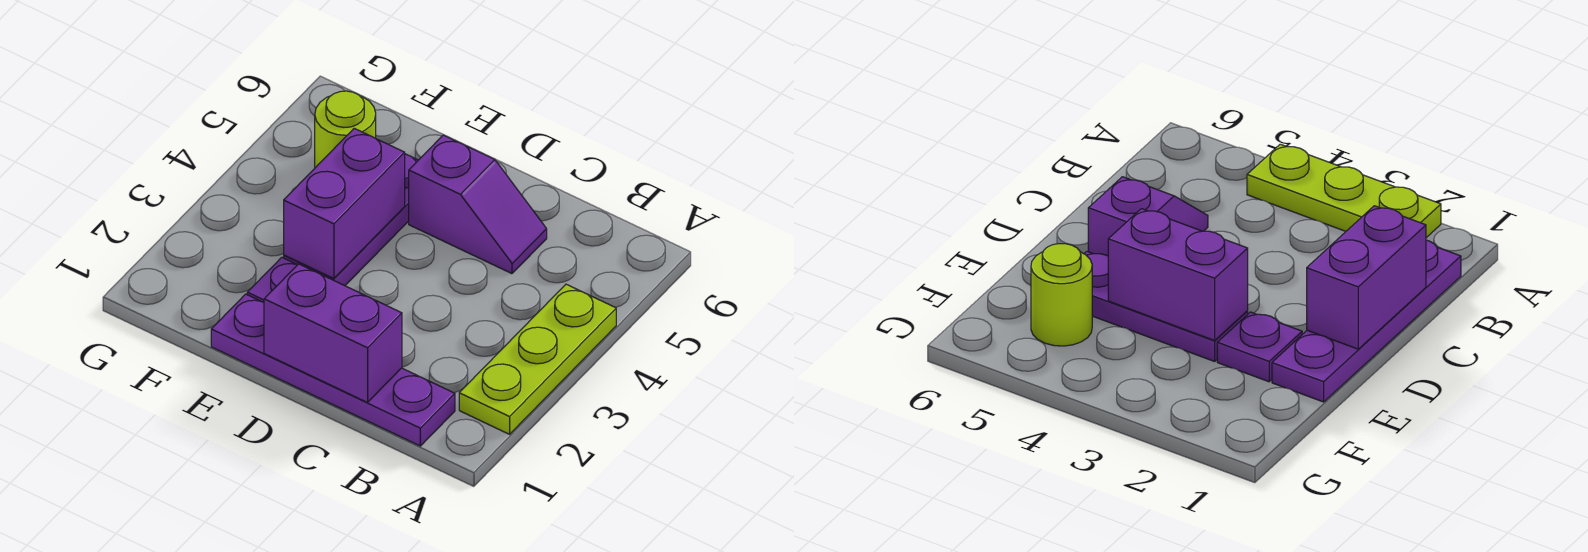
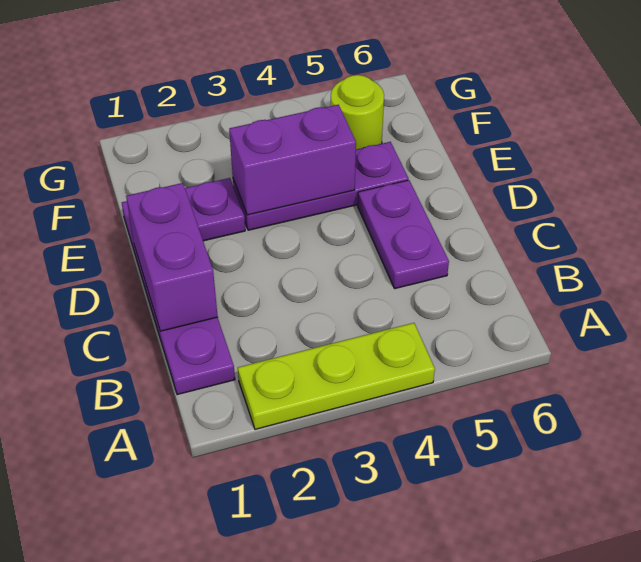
purple slope C5:D5 level 1 top D -> purple plate C5:D5 level 1

